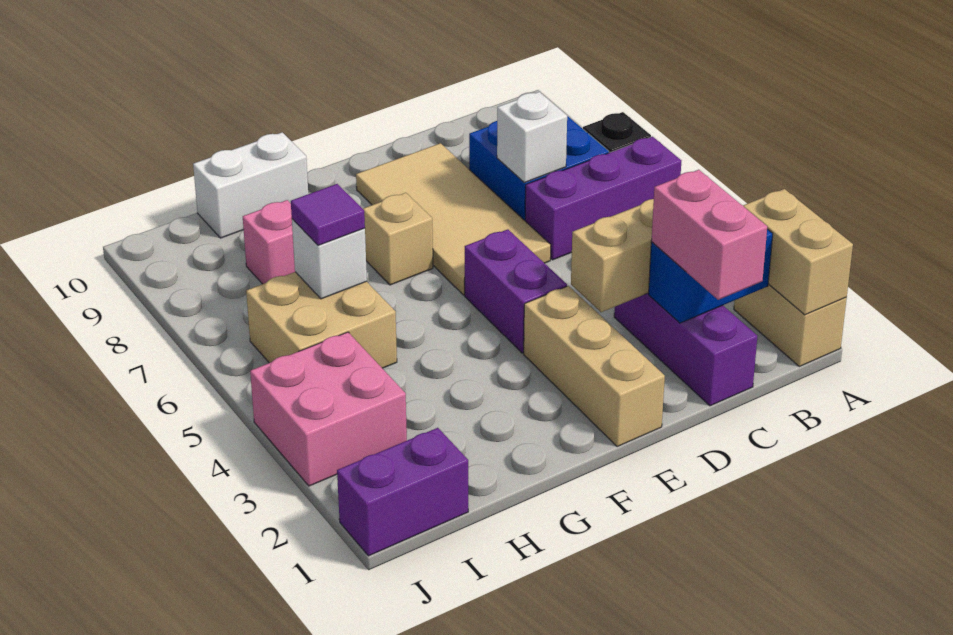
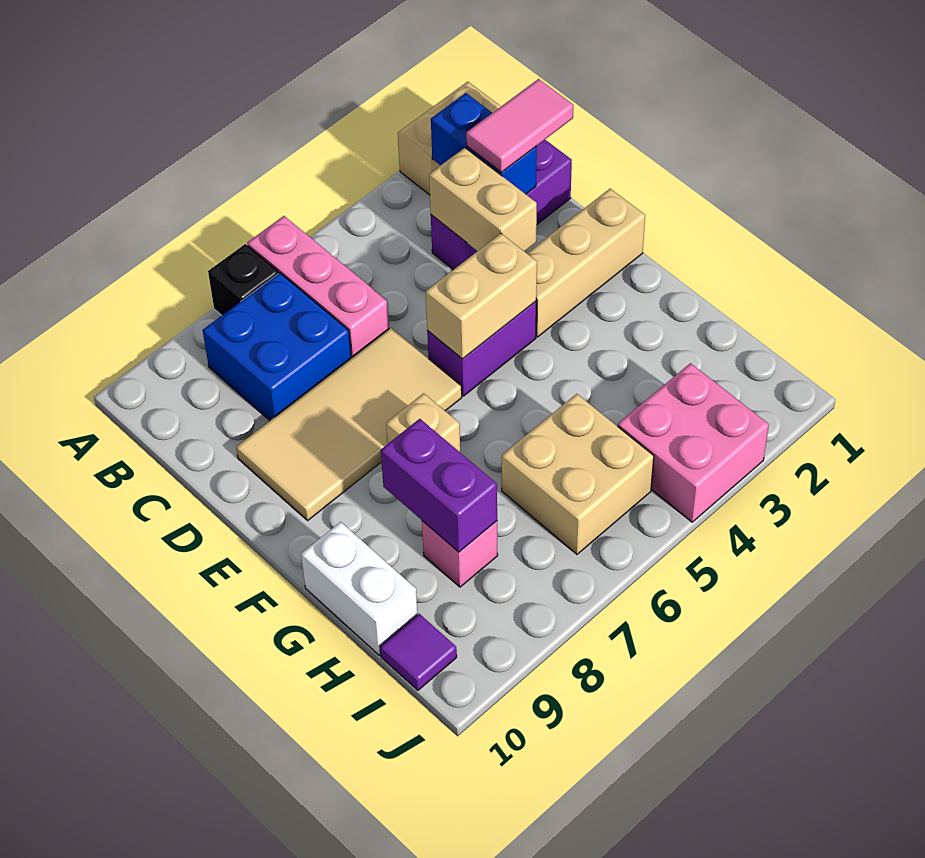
tan brick A1:A2 level 2 -> tan brick E4:E5 level 2
purple brick A6:C6 level 1 -> pink brick A6:C6 level 1
pink brick C1:C2 level 3 -> pink tile C1:C2 level 3
white brick C7 level 2 -> none
white brick H6 level 2 -> none
purple tile H6 level 3 -> purple tile I10 level 1
purple brick I1:J1 level 1 -> purple brick G8:H8 level 2

